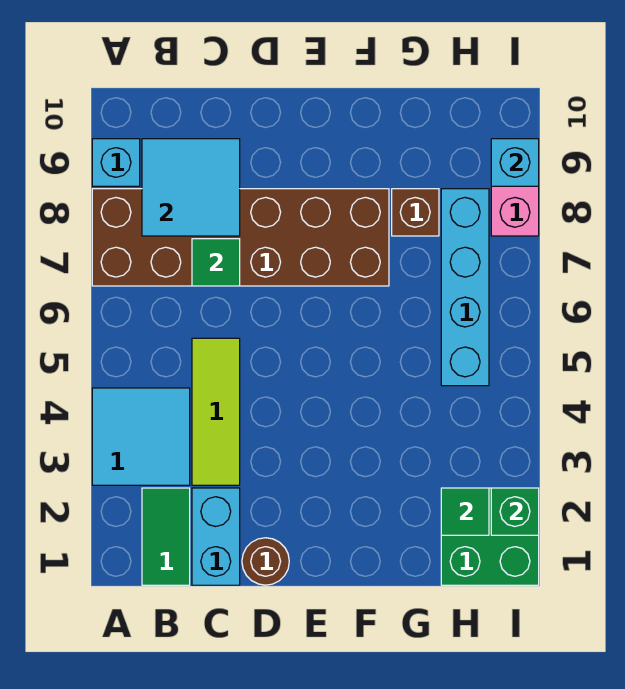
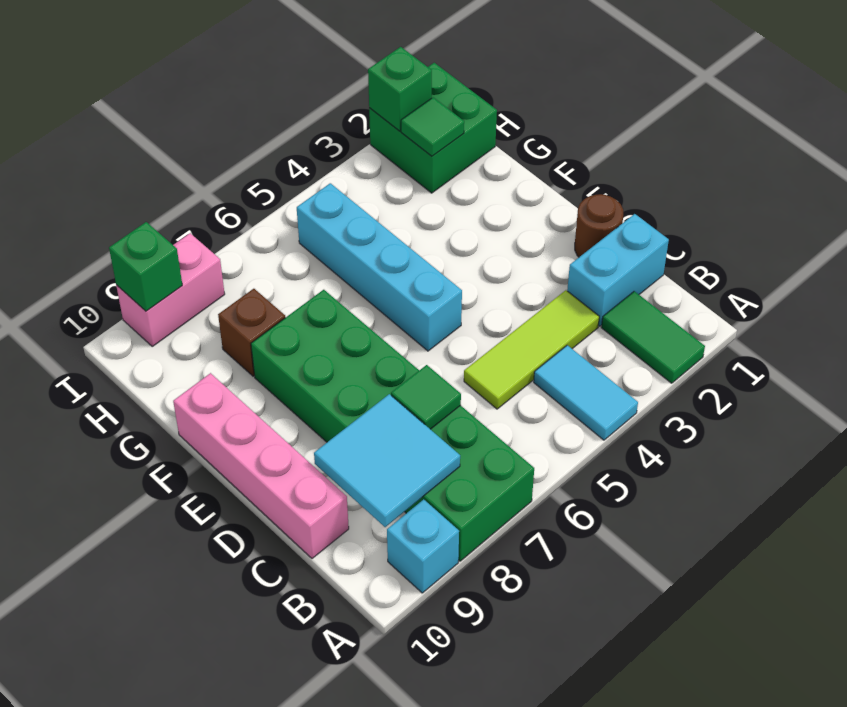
cyan tile A3:B4 level 1 -> cyan tile A4:B4 level 1
brown brick A7:F8 level 1 -> green brick A7:F8 level 1
green tile B1:B2 level 1 -> green tile A2:B2 level 1
none -> pink brick C10:F10 level 1
cyan brick H5:H8 level 1 -> cyan brick E5:H5 level 1
cyan brick I9 level 2 -> green brick I9 level 2

